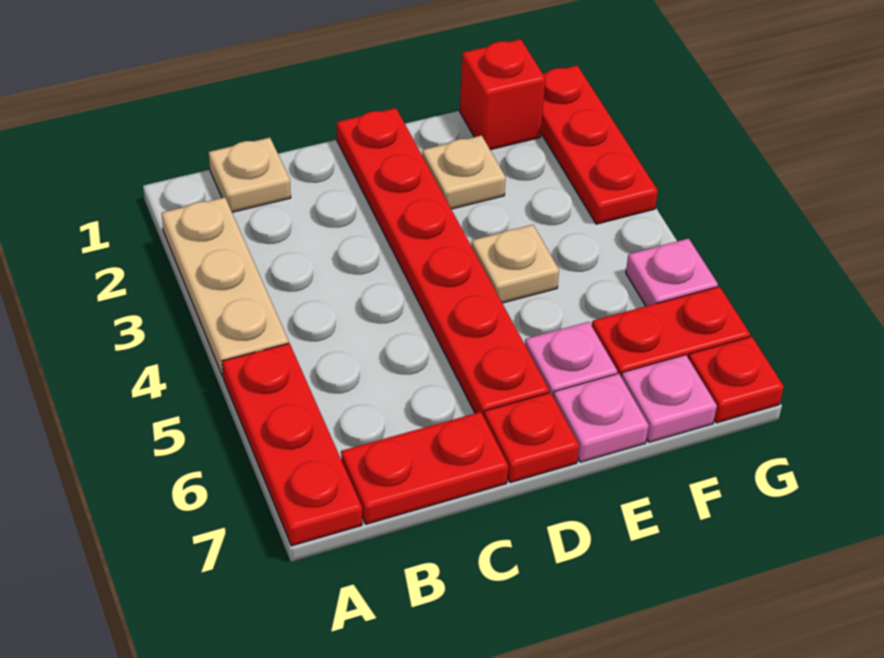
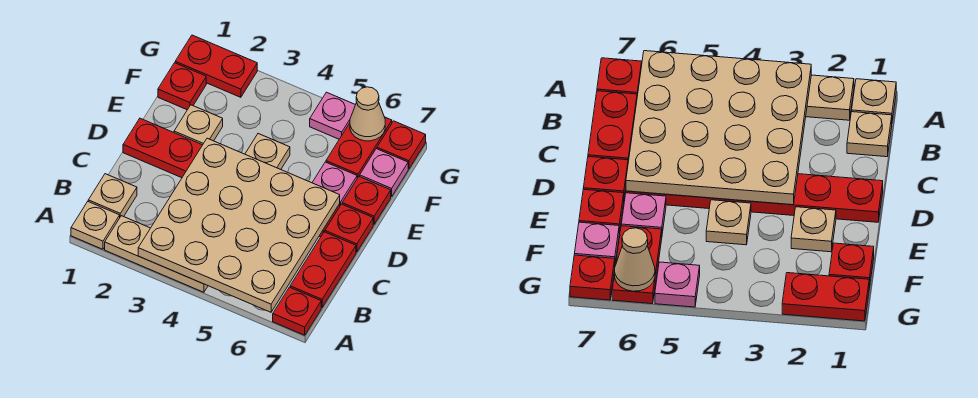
none -> tan plate A1 level 1
none -> tan plate A3:D6 level 2
red plate A5:A7 level 1 -> red plate A7 level 1
pink plate E7 level 1 -> red plate E7 level 1
red brick F1 level 1 -> red plate F1 level 1
red plate G1:G3 level 1 -> red plate G1:G2 level 1
none -> tan cone G6 level 2

